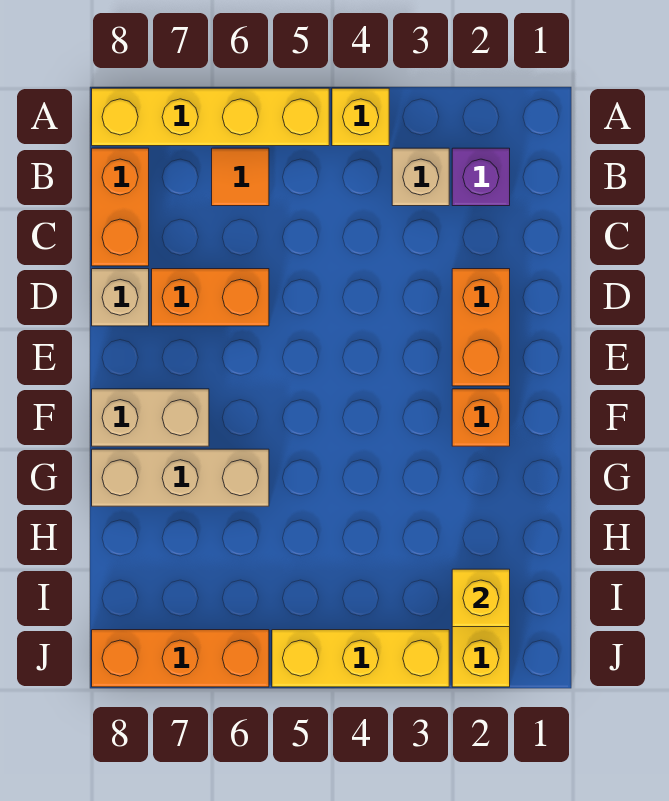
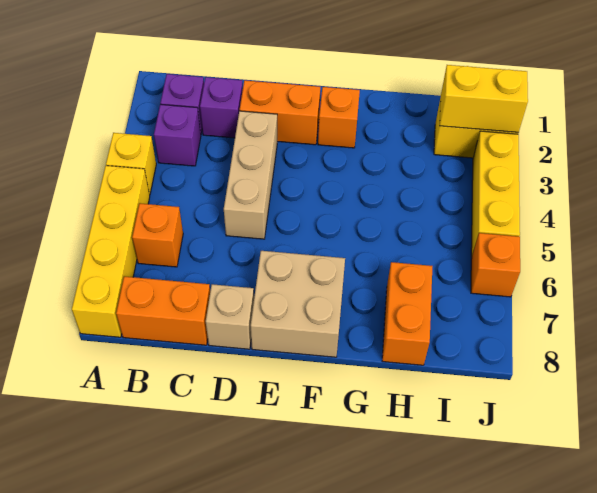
tan brick B3 level 1 -> purple brick B3 level 1
orange tile B6 level 1 -> orange brick B6 level 1
none -> purple brick C2 level 1
orange brick D6:D7 level 1 -> orange brick H7:H8 level 1
tan brick F7:F8 level 1 -> tan brick E7:F8 level 1
tan brick G6:G8 level 1 -> tan brick D3:D5 level 1
yellow brick I2 level 2 -> yellow brick I2:J2 level 2
orange brick J6:J8 level 1 -> orange brick J6 level 1

